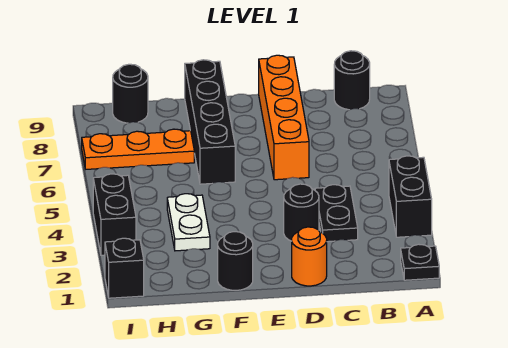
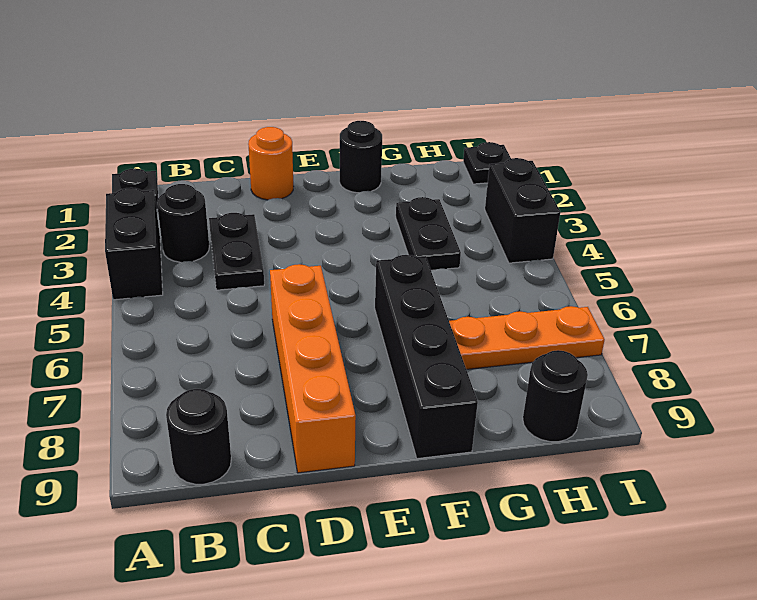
black round brick D3 level 1 -> black round brick B3 level 1
white plate G3:G4 level 1 -> black plate G3:G4 level 1
black brick I1 level 1 -> black plate I1 level 1

